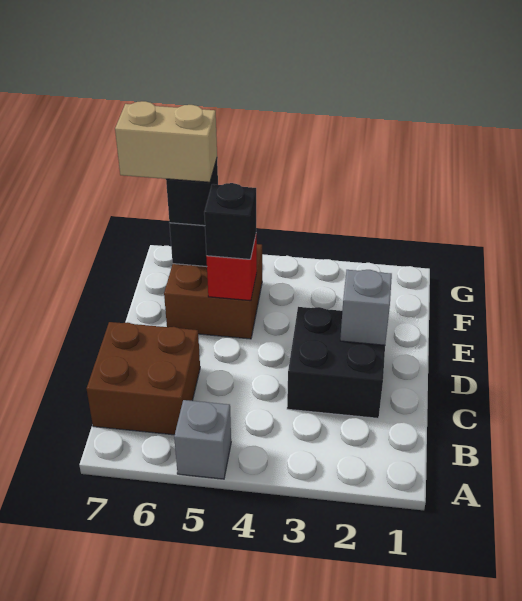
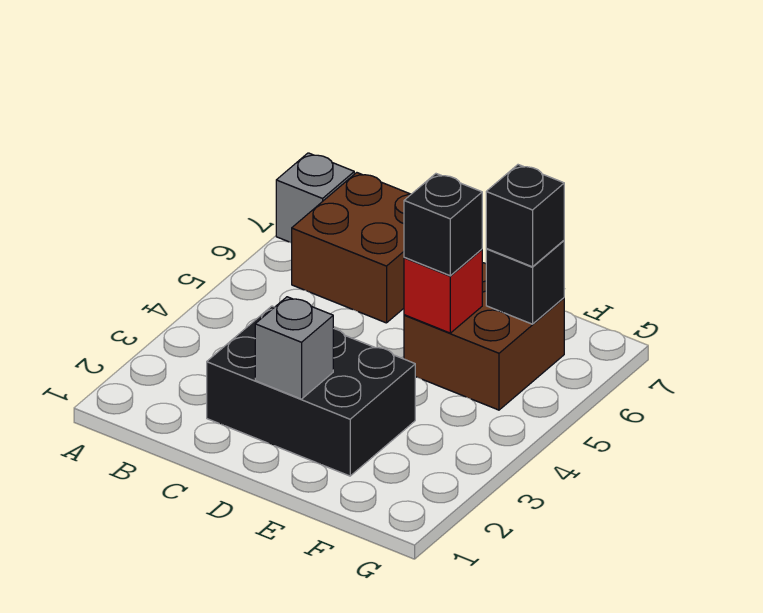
grey brick A5 level 1 -> grey brick A7 level 1
black brick C2:D3 level 1 -> black brick C2:E3 level 1
tan brick F6:F7 level 4 -> none

